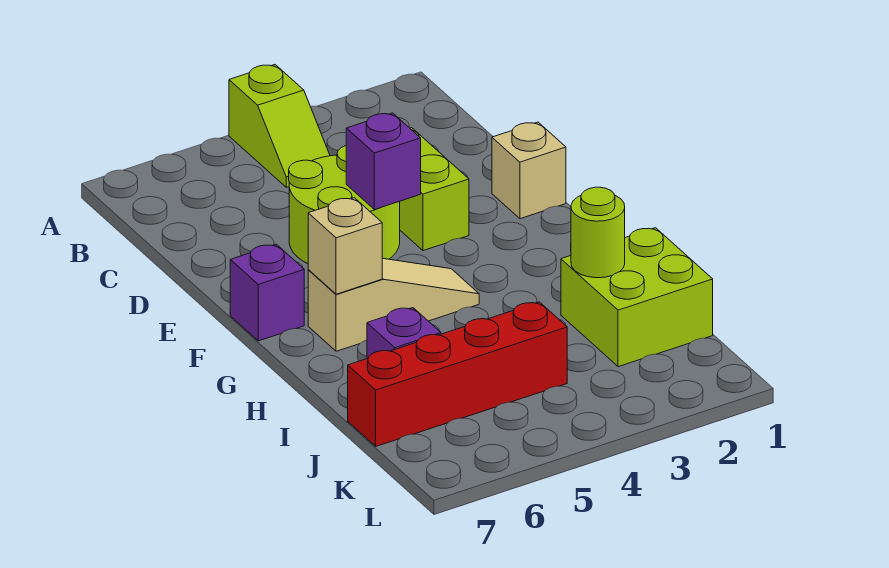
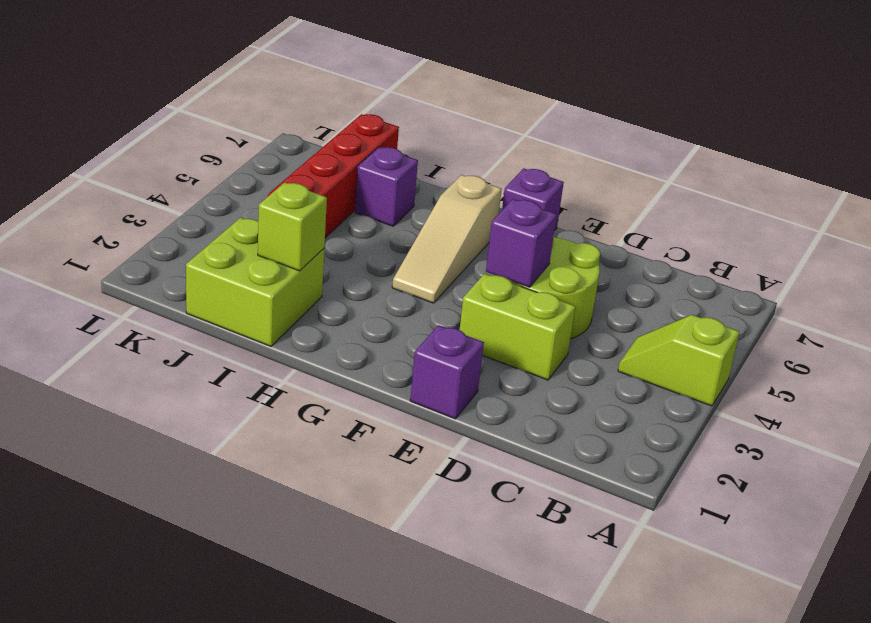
tan brick E1 level 1 -> purple brick E1 level 1
tan brick G6 level 2 -> none
lime round brick I2 level 2 -> lime brick I2 level 2

